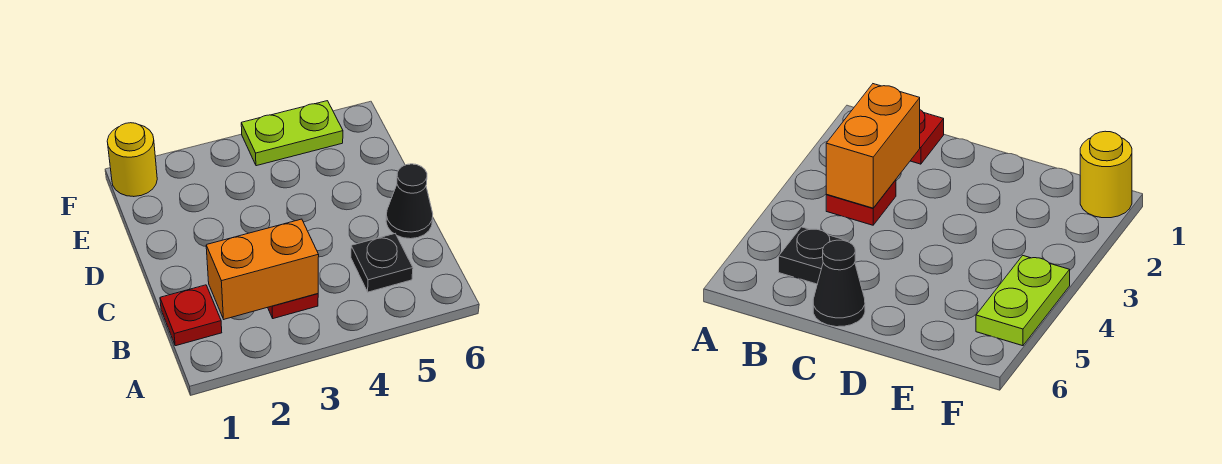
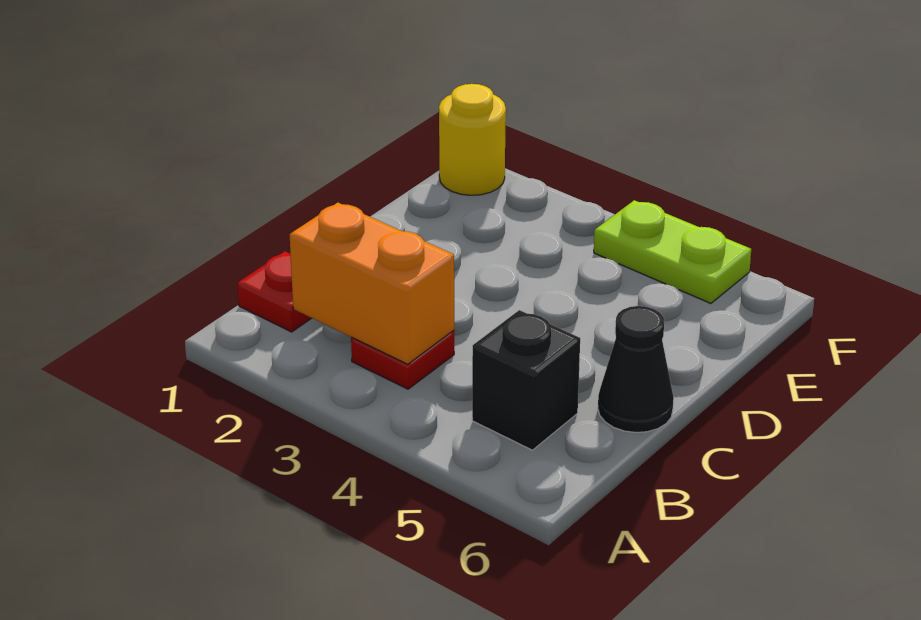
black plate B5 level 1 -> black brick B5 level 1

